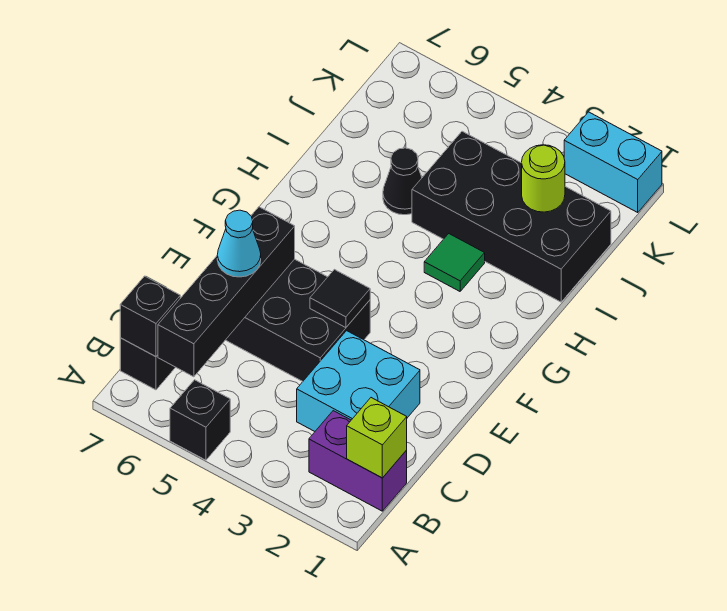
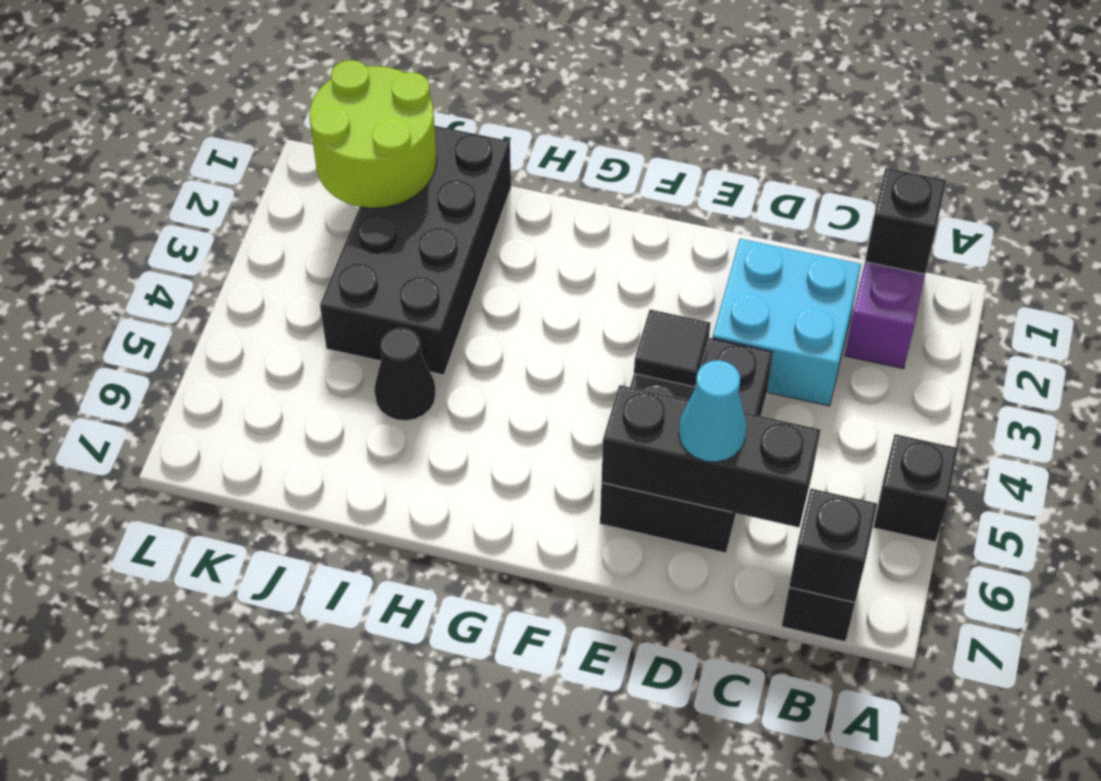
lime brick B1 level 2 -> black brick B1 level 2
black brick B6:E6 level 2 -> black brick C6:E6 level 2
green tile H3 level 1 -> none
lime round brick J2 level 2 -> lime round brick J1:K2 level 2
cyan brick L1:L2 level 1 -> none

